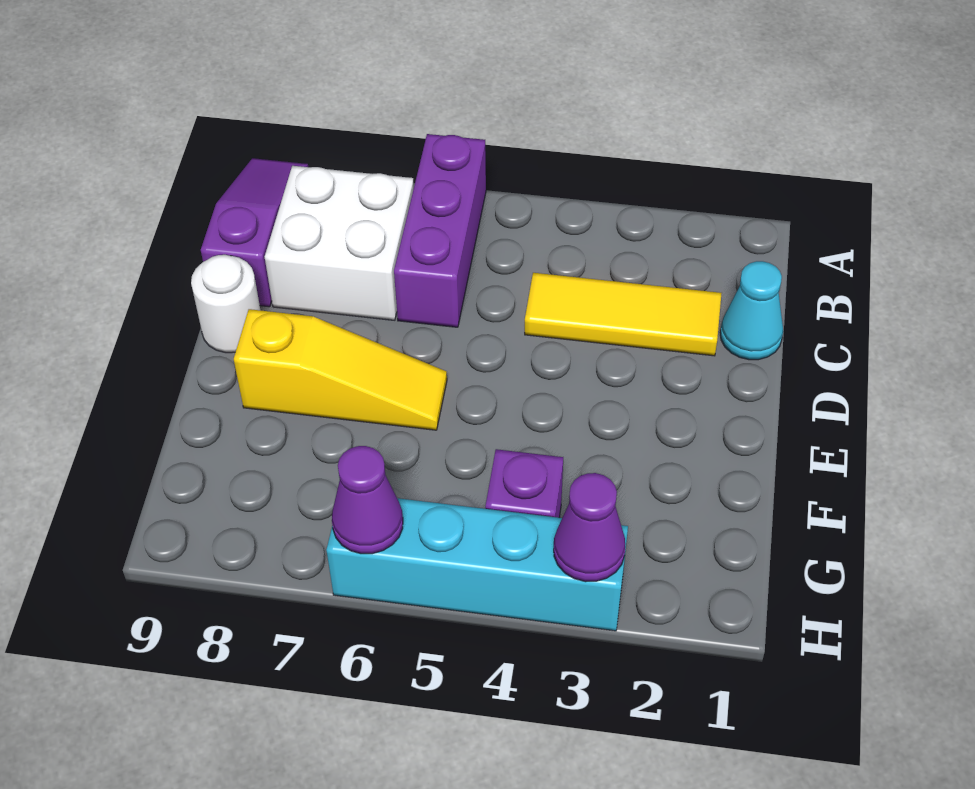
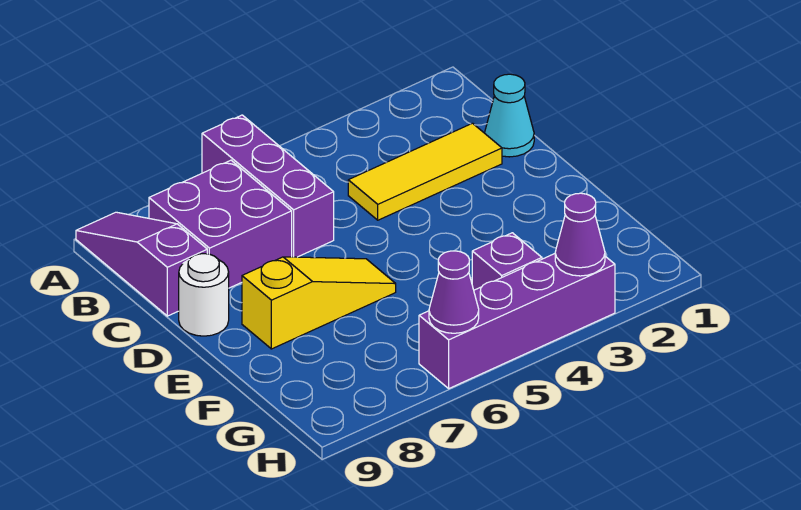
white brick B7:C8 level 1 -> purple brick B7:C8 level 1
cyan brick H3:H6 level 1 -> purple brick H3:H6 level 1

